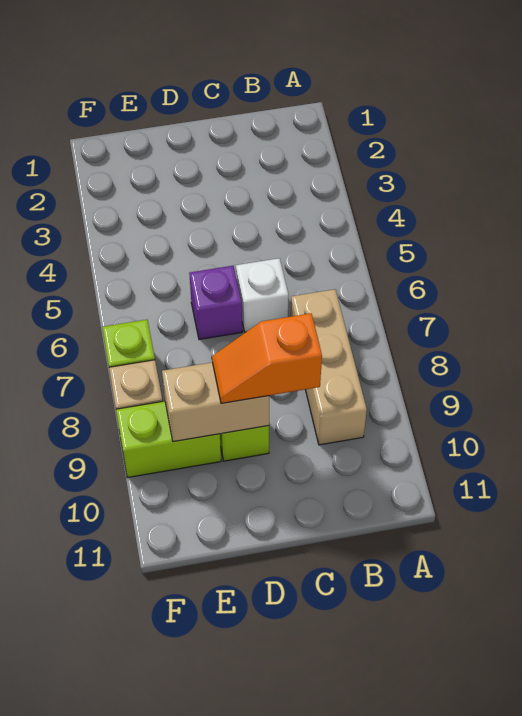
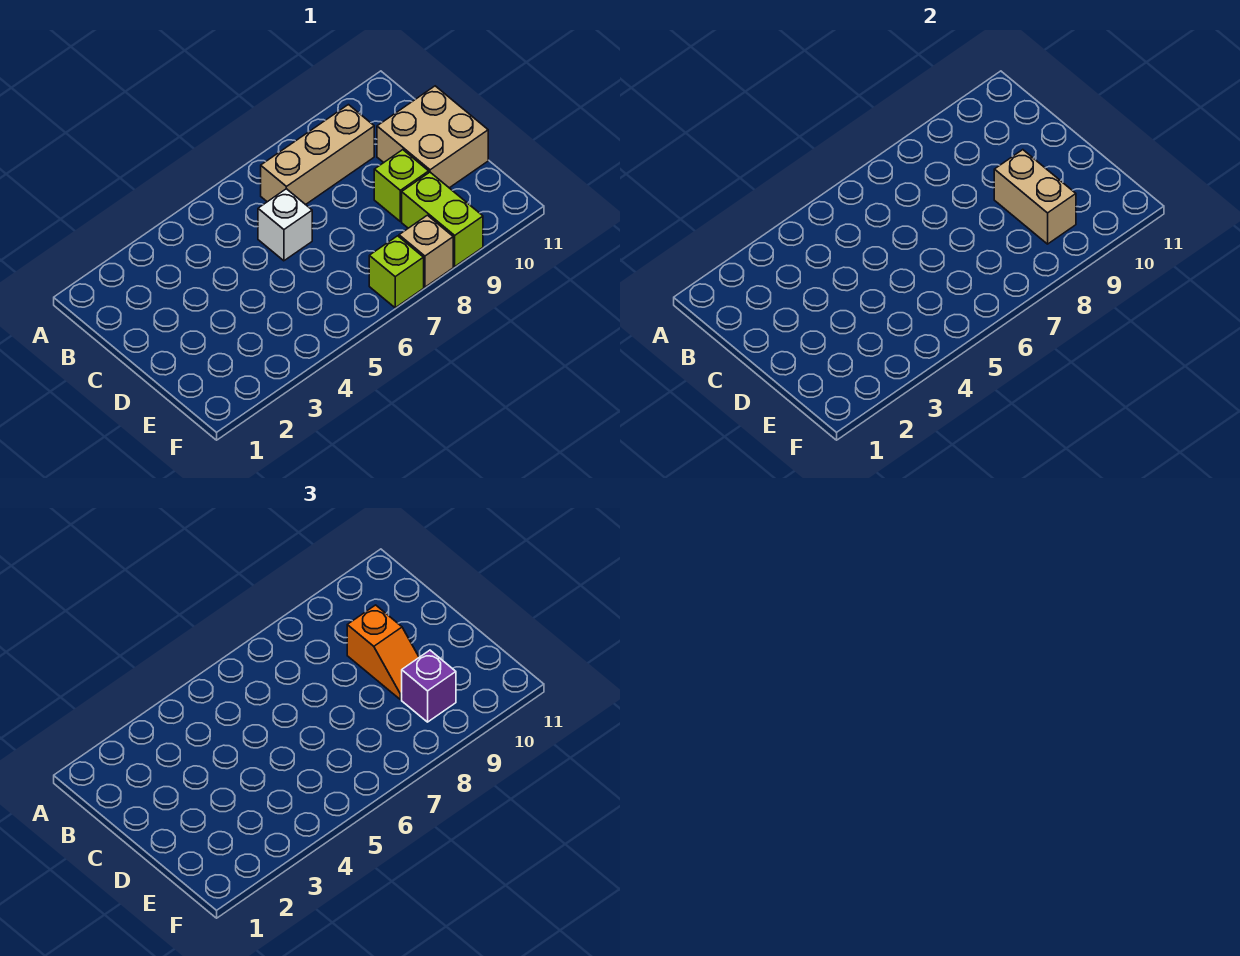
none -> tan brick C10:D11 level 1
purple brick D6 level 1 -> purple brick E9 level 3

